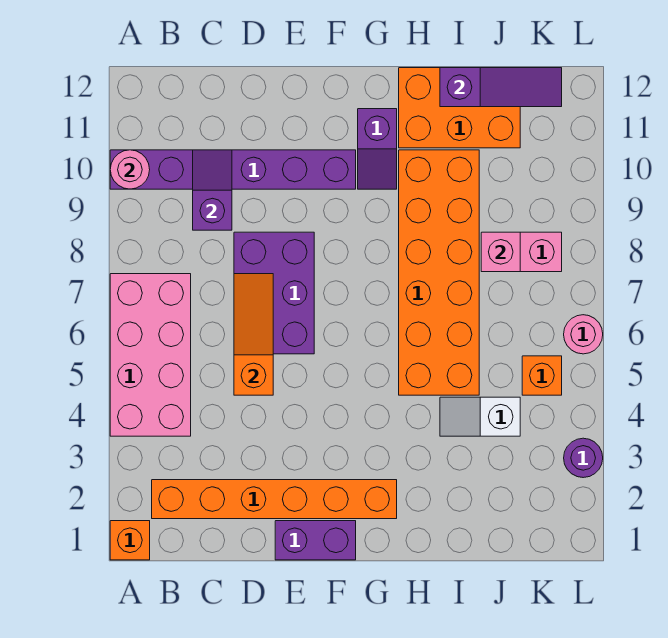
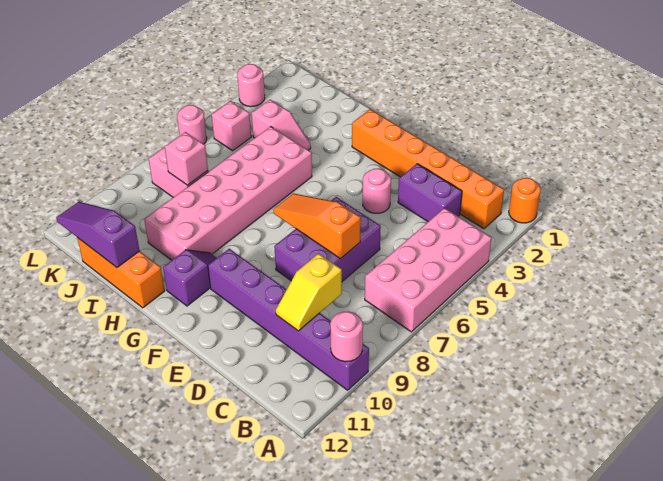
orange brick A1 level 1 -> orange round brick A1 level 1
purple slope C9:C10 level 2 top 9 -> yellow slope C9:C10 level 2 top 9
orange slope D5:D7 level 2 top 5 -> orange slope D7:F7 level 2 top D
purple brick E1:F1 level 1 -> purple brick C3:D3 level 1
none -> pink round brick E4 level 1
orange brick H5:I10 level 1 -> pink brick H5:I10 level 1
orange brick H11:J12 level 1 -> orange brick H12:J12 level 1
white slope I4:J4 level 1 top J -> pink slope I4:J4 level 1 top J
orange brick K5 level 1 -> pink brick K5 level 1
purple round brick L3 level 1 -> pink round brick L3 level 1

